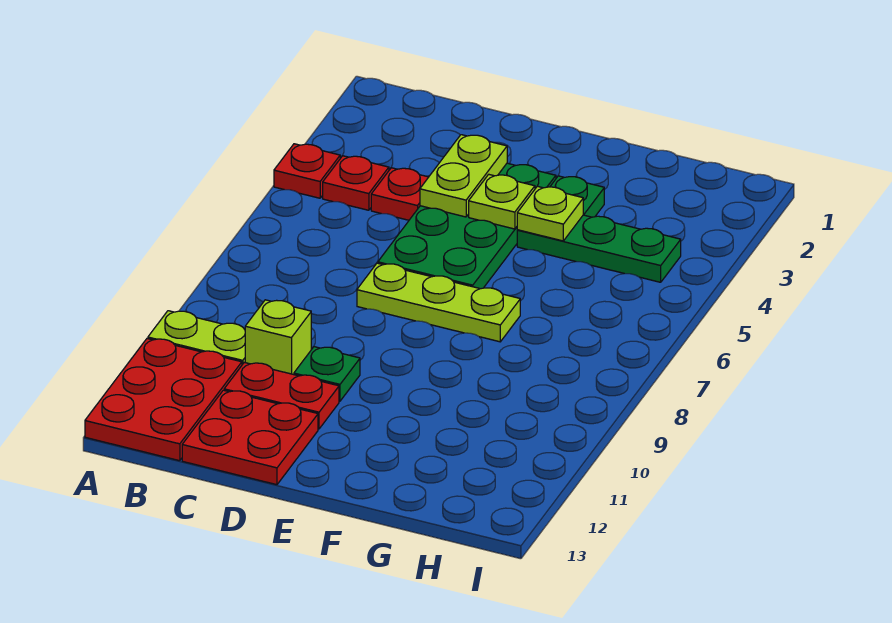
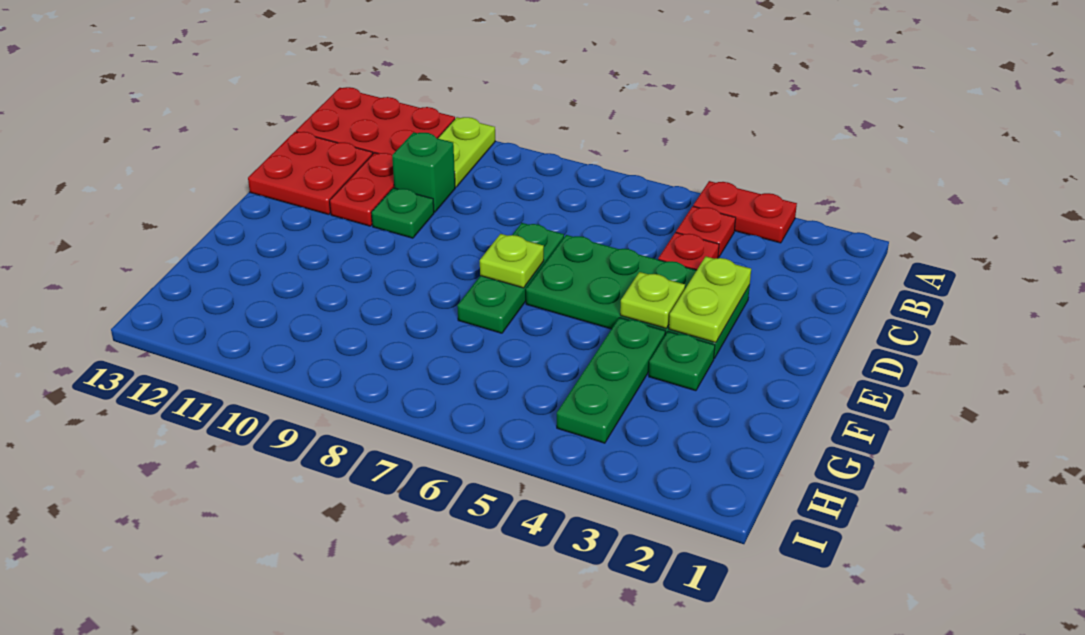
red plate A4 level 1 -> red plate A3:A4 level 1
lime brick C10 level 1 -> green brick C10 level 1
lime plate D3:D4 level 2 -> lime plate D3:E3 level 2
lime plate D7:F7 level 1 -> green plate D7:F7 level 1
lime plate F4 level 2 -> lime plate E7 level 2

